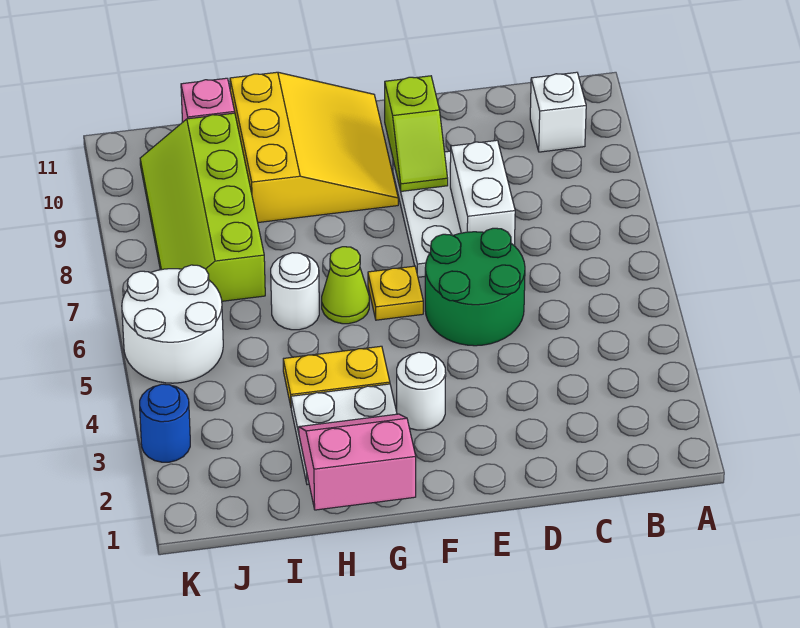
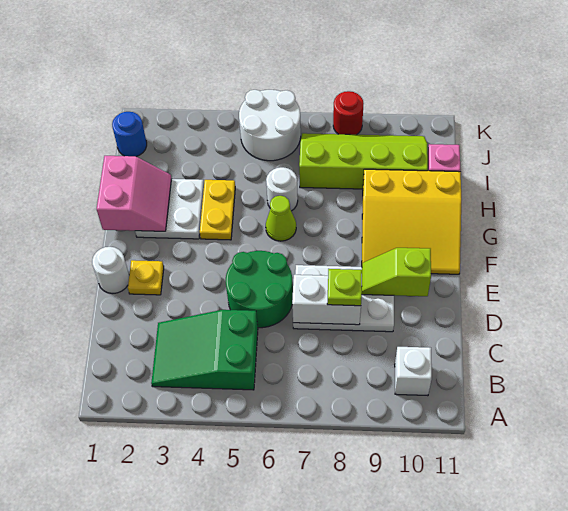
none -> green slope B3:C5 level 1 top 5
none -> lime plate D8 level 3
white round brick F3 level 1 -> white round brick E1 level 1
yellow plate F6 level 1 -> yellow plate E2 level 1
blue round brick K3 level 1 -> blue round brick J1 level 1
none -> red round brick K8 level 1

